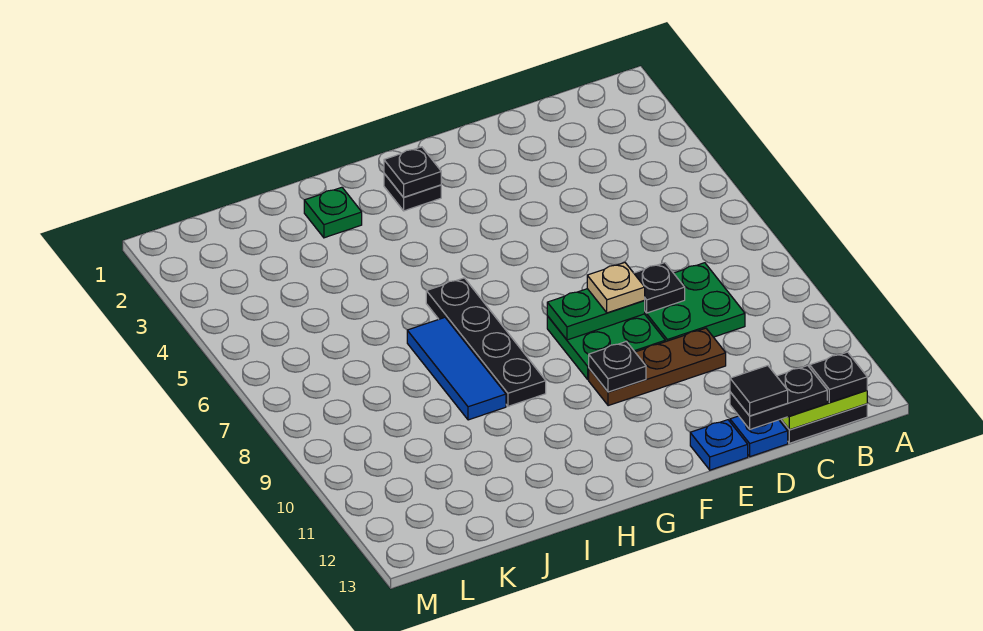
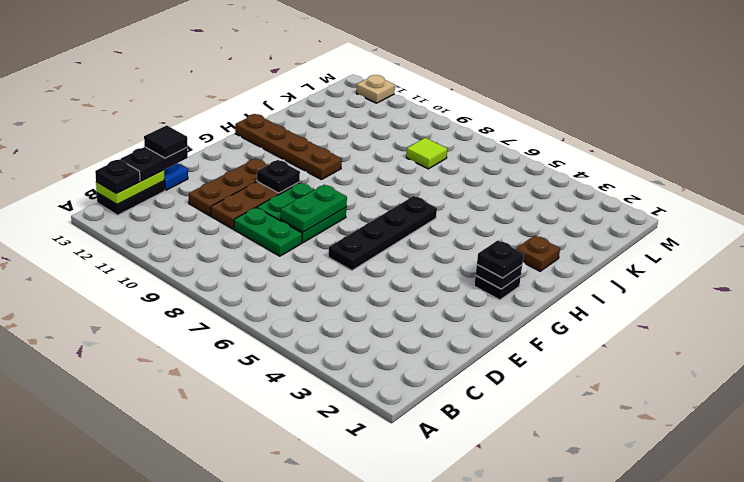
green plate C8:D9 level 1 -> green plate D8:D9 level 1
black plate D8 level 2 -> black plate G2 level 3
none -> brown plate D11:F11 level 1
tan plate E8 level 3 -> tan plate M12 level 1
blue plate E13 level 1 -> none
black plate H6:H9 level 1 -> black plate E6:H6 level 1
none -> brown plate H10:H13 level 1
green plate I2 level 1 -> brown plate I2 level 1
blue tile I7:I9 level 1 -> none
none -> lime tile K8 level 1

